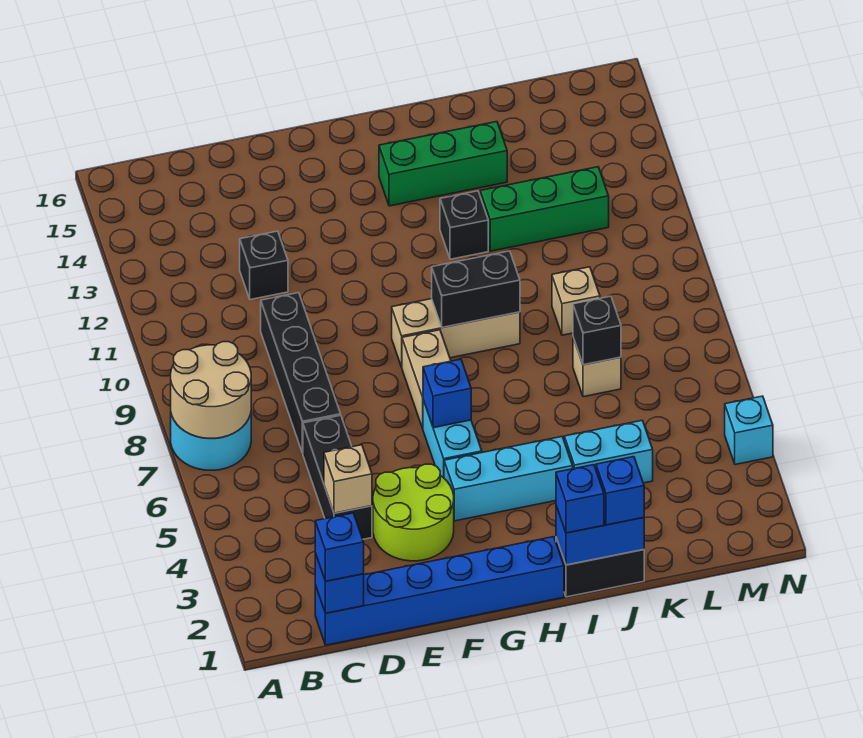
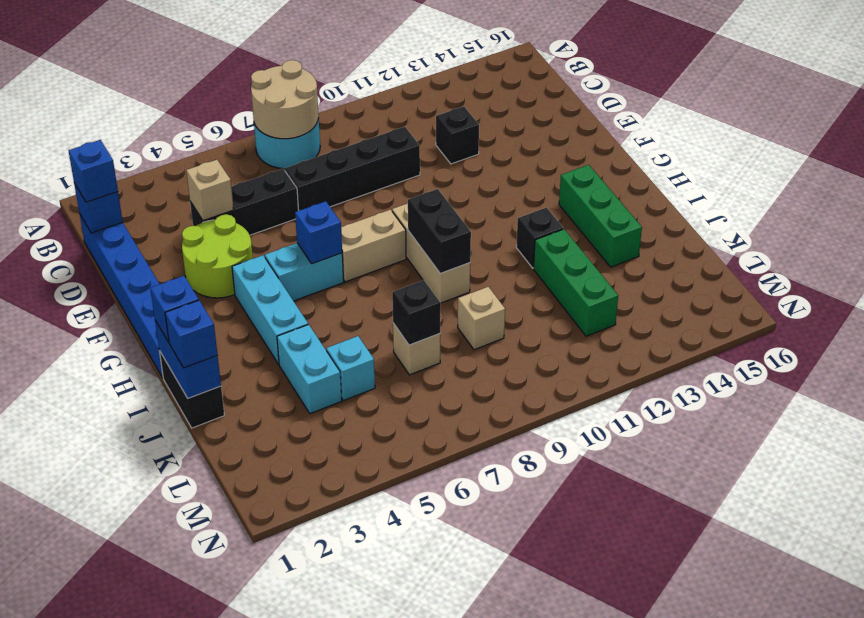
cyan brick N4 level 1 -> cyan brick K5 level 1

